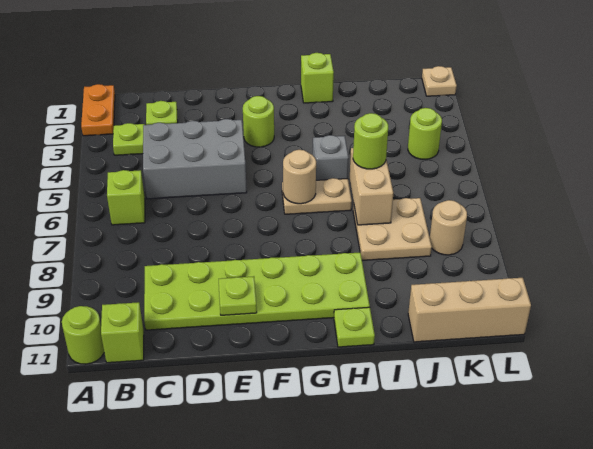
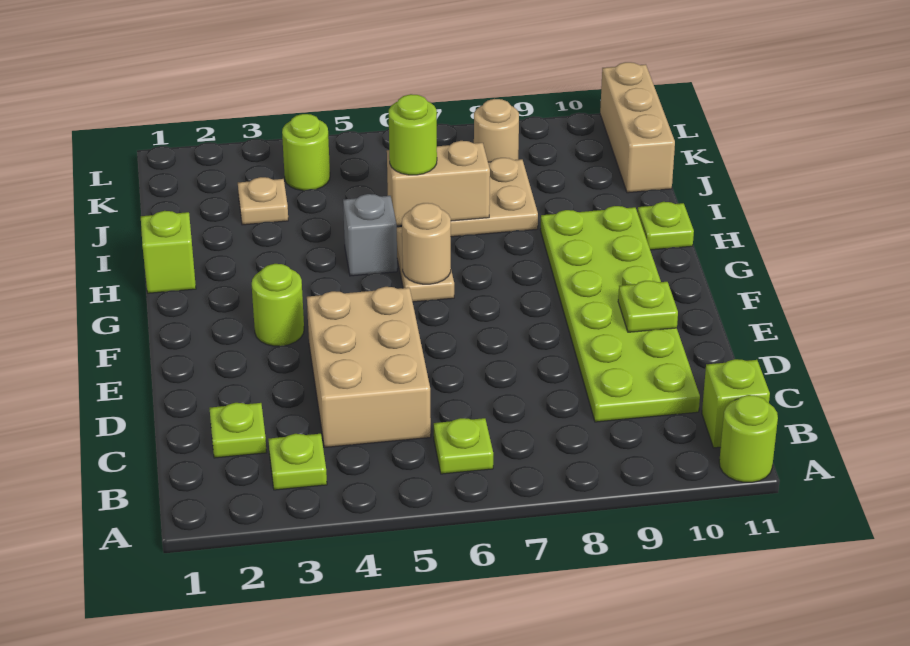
orange plate A1:A2 level 1 -> none
lime brick B6 level 1 -> lime plate B6 level 1
grey brick C4:E5 level 1 -> tan brick C4:E5 level 1
tan plate L1 level 1 -> tan plate J3 level 1

